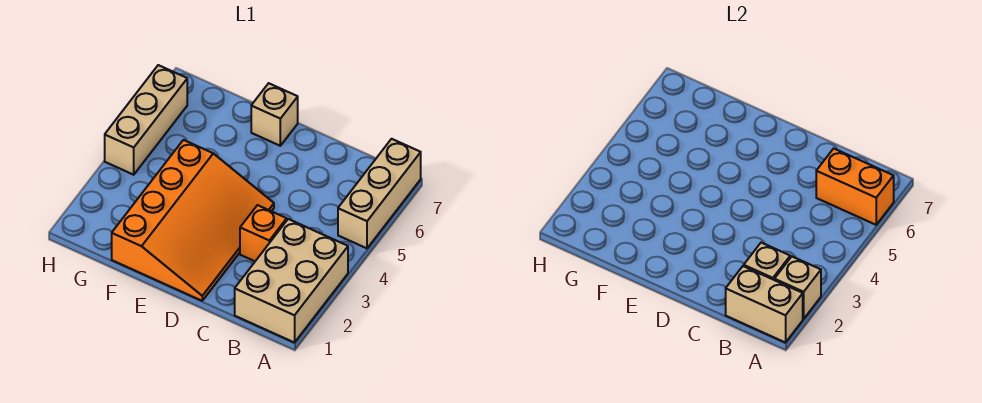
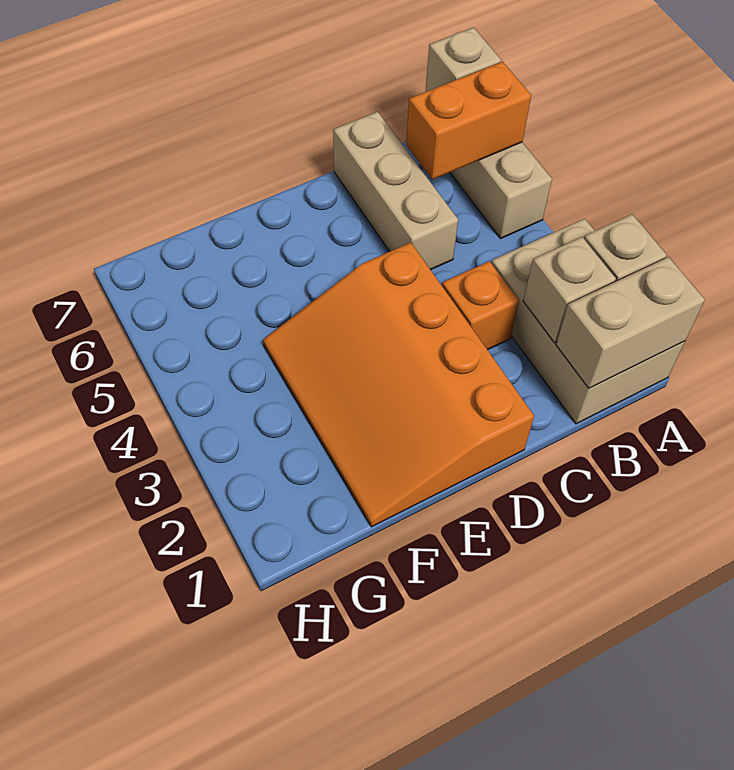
orange slope D1:F4 level 1 top F -> orange slope D1:F4 level 1 top D
tan brick E7 level 1 -> tan brick A7 level 2
tan brick H4:H6 level 1 -> tan brick C5:C7 level 1

